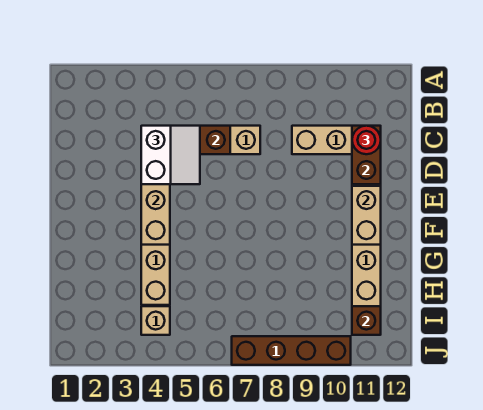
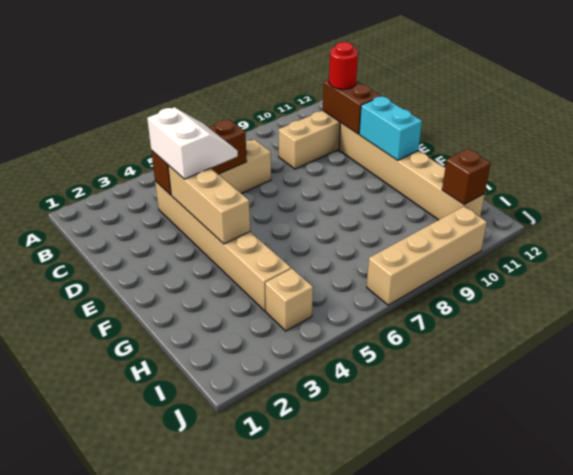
tan brick E11:F11 level 2 -> cyan brick E11:F11 level 2
brown brick J7:J10 level 1 -> tan brick J7:J10 level 1

